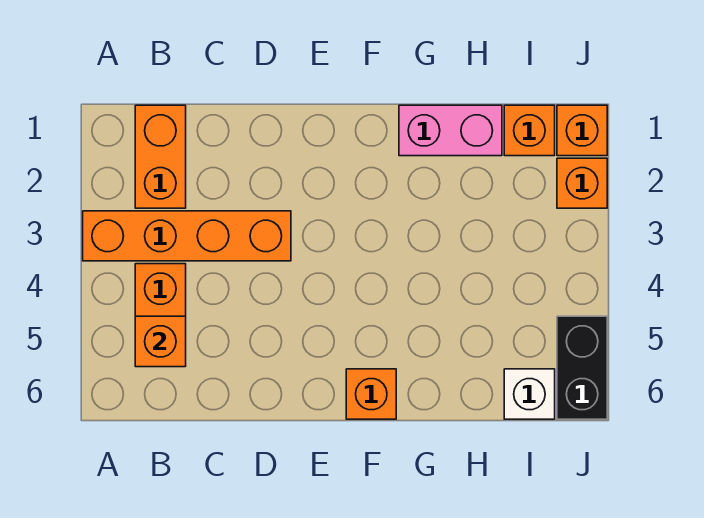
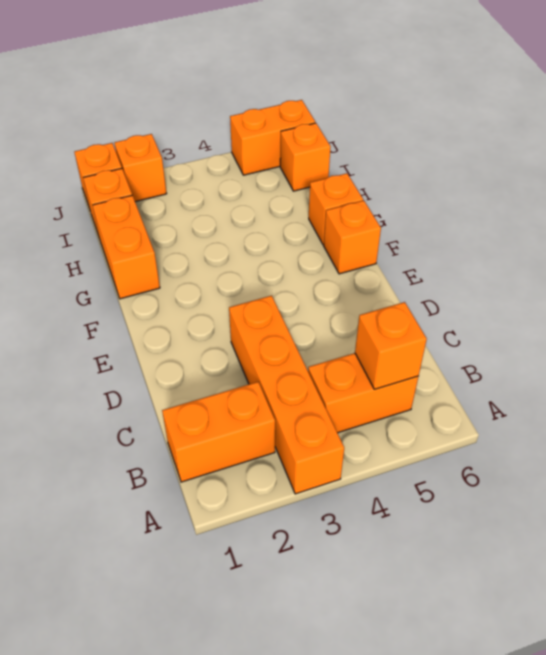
pink brick G1:H1 level 1 -> orange brick G1:H1 level 1
none -> orange brick G6 level 1
white brick I6 level 1 -> orange brick I6 level 1
black brick J5:J6 level 1 -> orange brick J5:J6 level 1

